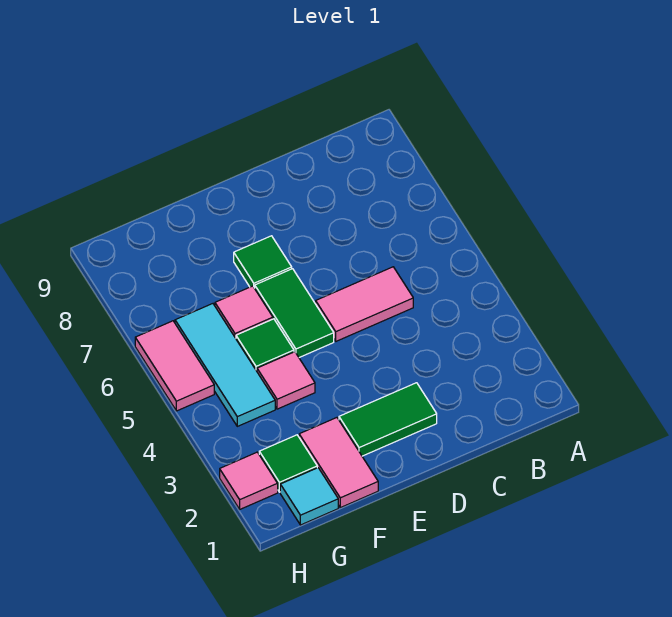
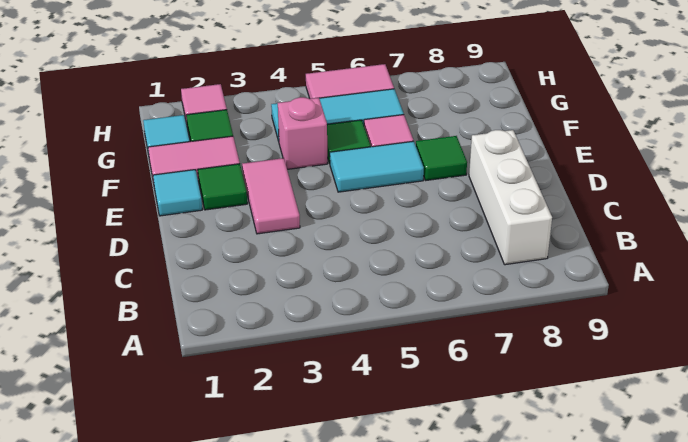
none -> white brick B8:D8 level 1
pink tile C5:D5 level 1 -> pink tile D3:E3 level 1
green tile D2:E2 level 1 -> green tile E2 level 1
none -> cyan tile E1 level 1
green tile E5:E6 level 1 -> cyan tile E5:E6 level 1
pink tile F4 level 1 -> pink brick F4 level 1

